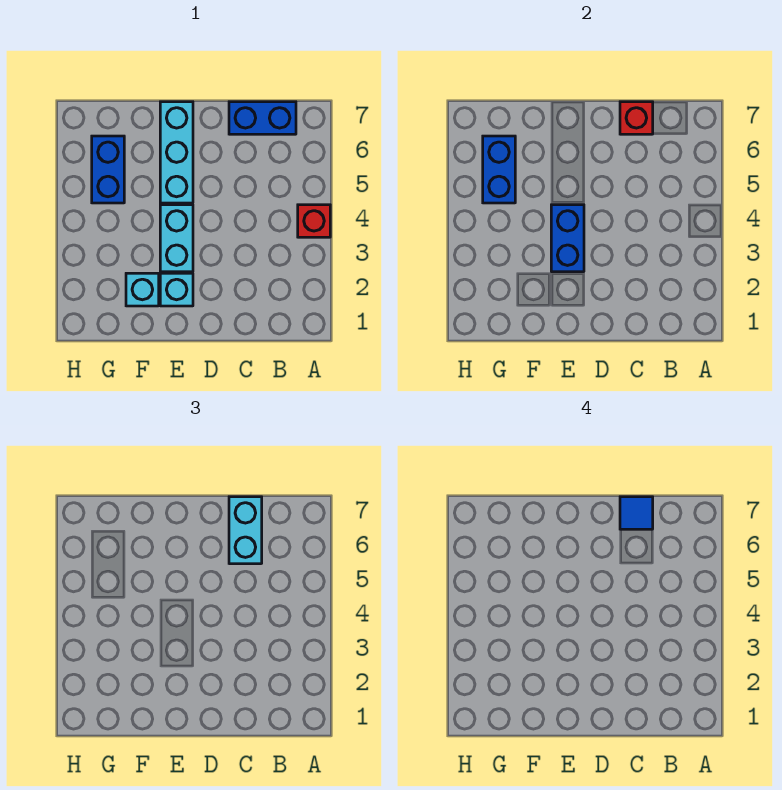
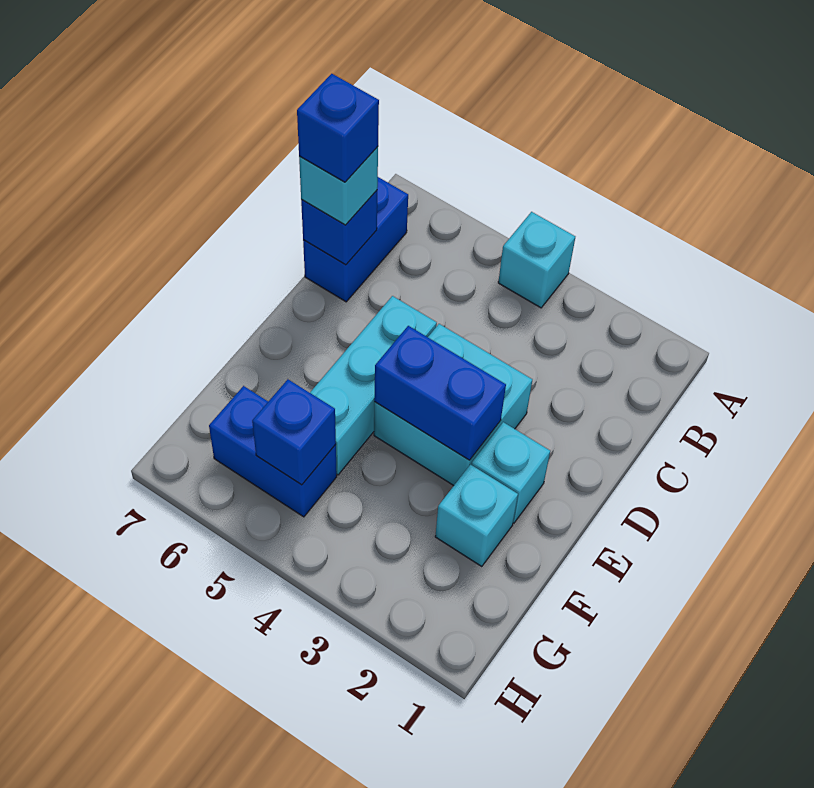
red brick A4 level 1 -> cyan brick A4 level 1
cyan brick C6:C7 level 3 -> cyan brick C7 level 3
red brick C7 level 2 -> blue brick C7 level 2
blue tile C7 level 4 -> blue brick C7 level 4
cyan brick E3:E4 level 1 -> cyan brick D3:E4 level 1
cyan brick E5:E7 level 1 -> cyan brick D5:F5 level 1
blue brick G5:G6 level 2 -> blue brick G5 level 2

